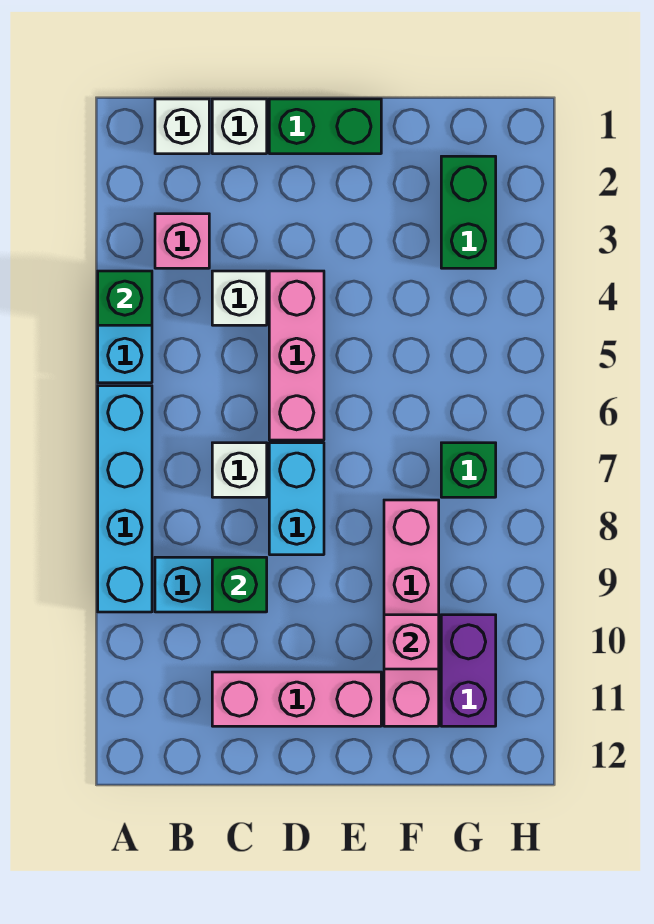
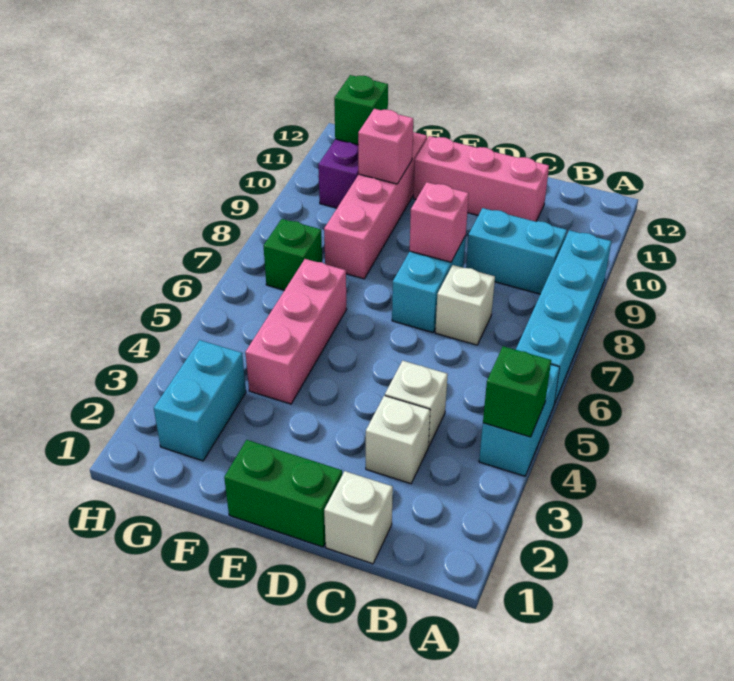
white brick B1 level 1 -> white brick C3 level 1
pink brick B3 level 1 -> pink brick D8 level 2
green brick C9 level 2 -> green brick G11 level 2
pink brick D4:D6 level 1 -> pink brick F4:F6 level 1
green brick G2:G3 level 1 -> cyan brick G2:G3 level 1

